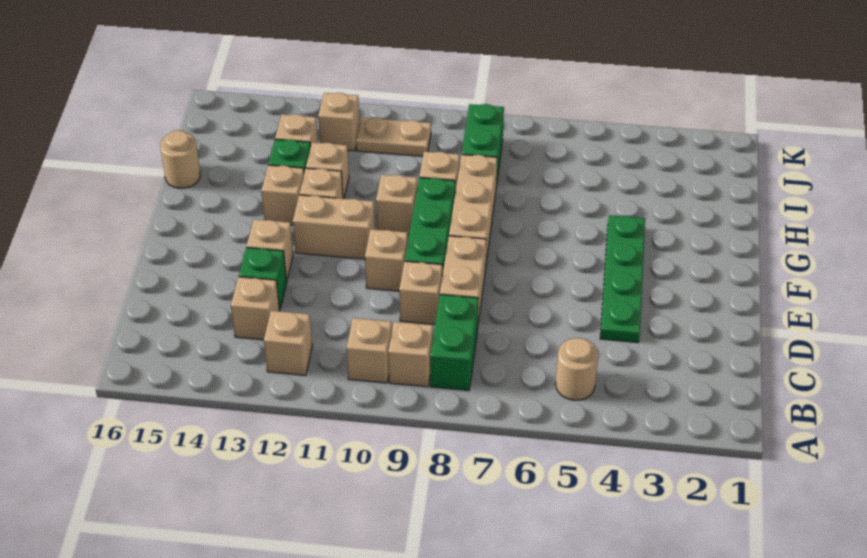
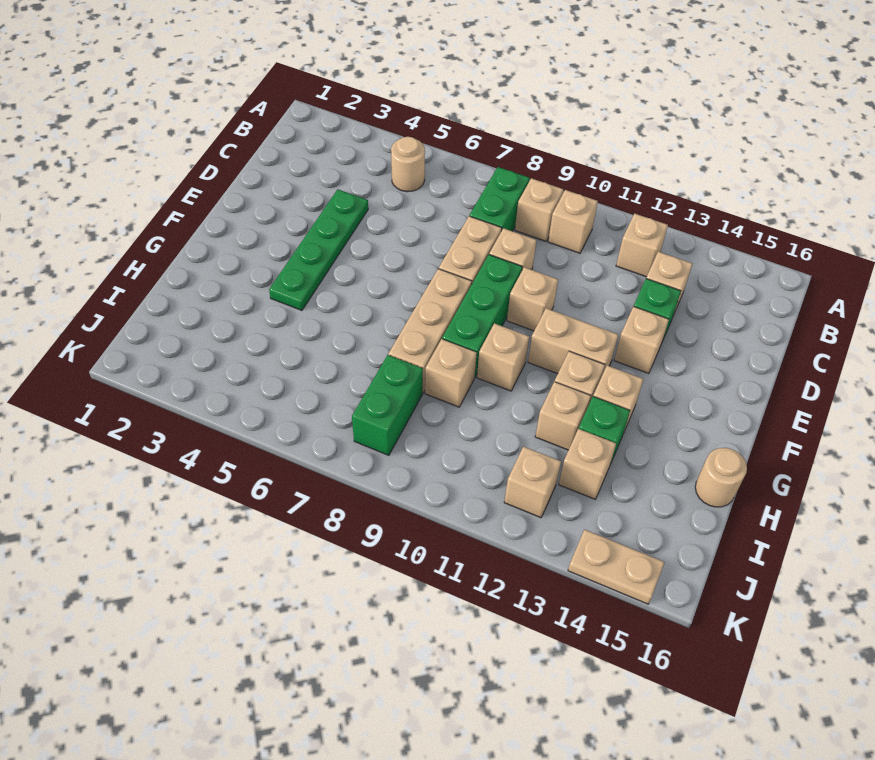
tan plate J10:J11 level 1 -> tan plate K14:K15 level 1

